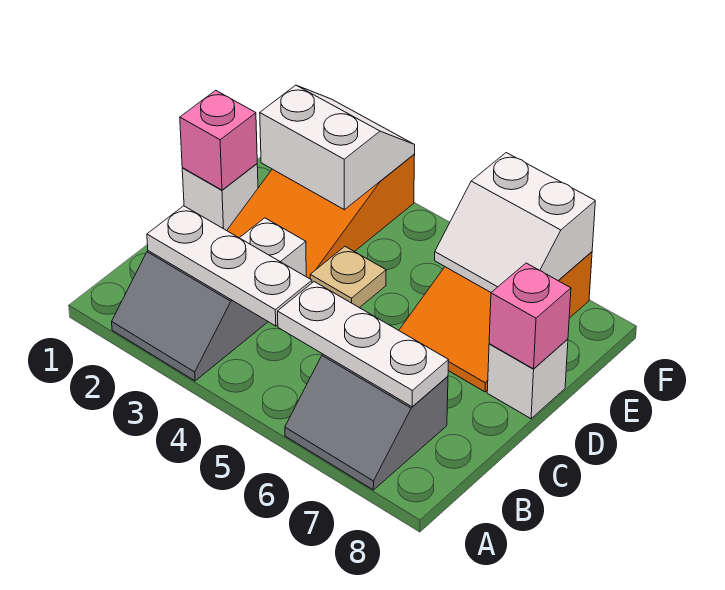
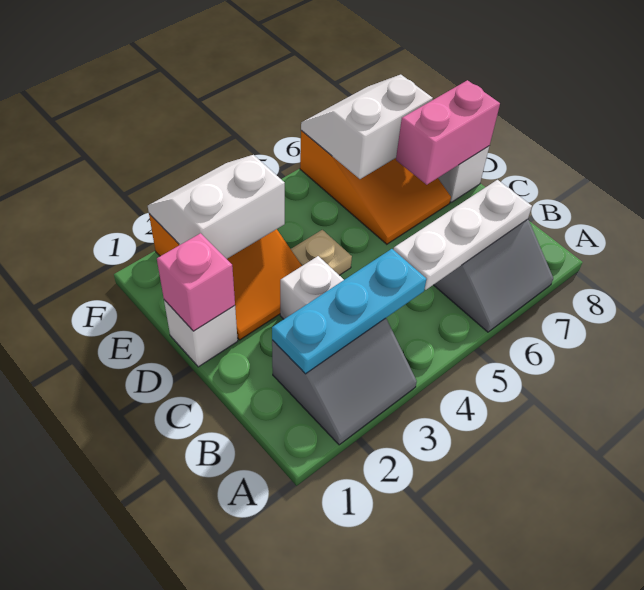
white plate B2:B4 level 2 -> cyan plate B2:B4 level 2
pink brick D8 level 2 -> pink brick D7:D8 level 2
white slope E6:F7 level 2 top F -> white slope E6:F7 level 2 top E

